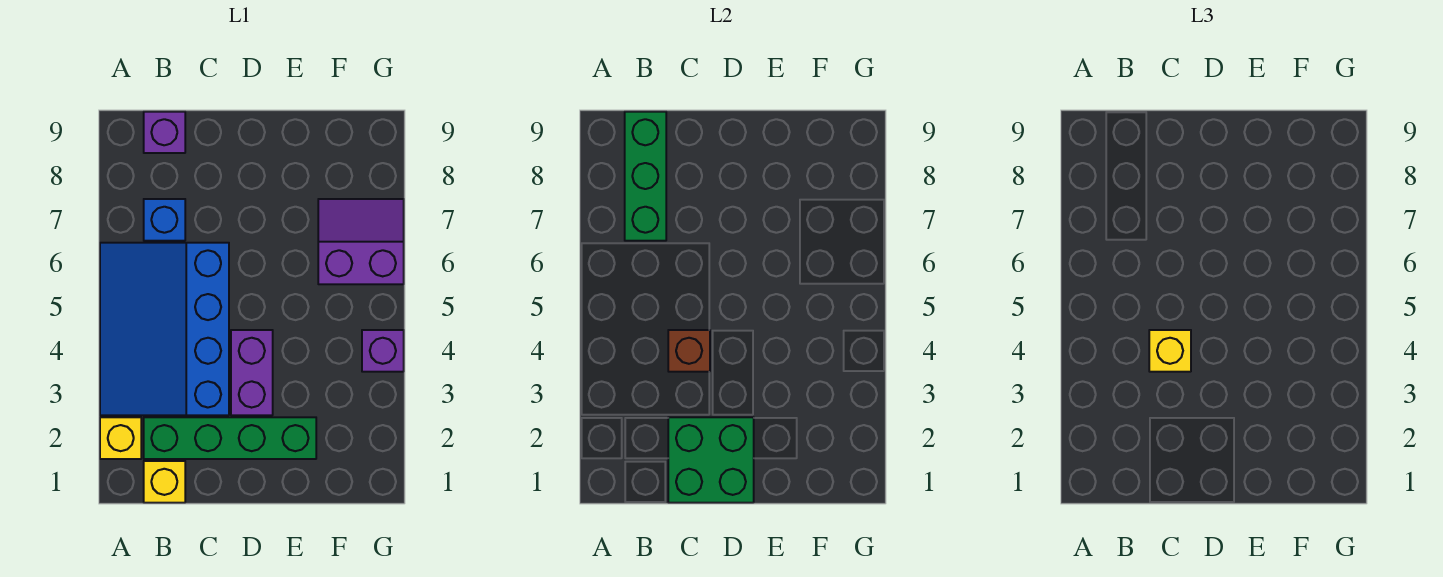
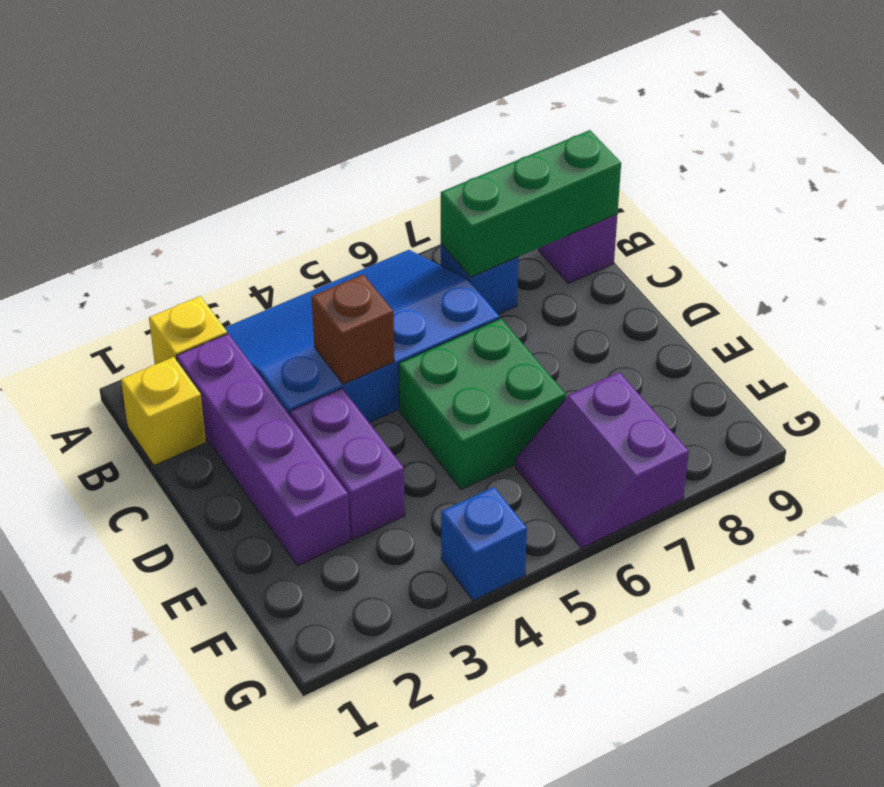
green brick B2:E2 level 1 -> purple brick B2:E2 level 1
green brick C1:D2 level 2 -> green brick D5:E6 level 1
yellow brick C4 level 3 -> none
purple brick D3:D4 level 1 -> purple brick D3:E3 level 1
purple slope F6:G7 level 1 top 6 -> purple slope F6:G7 level 1 top 7
purple brick G4 level 1 -> blue brick G4 level 1

